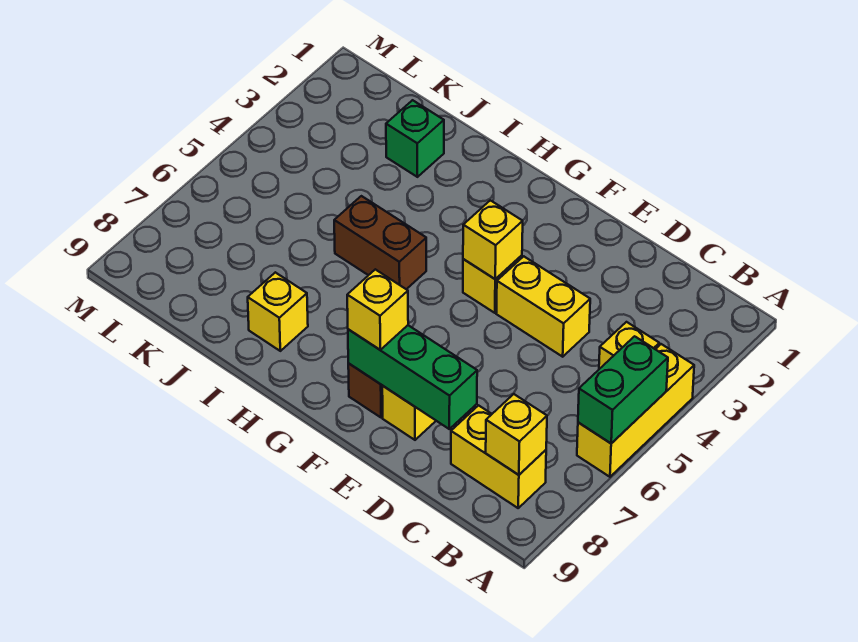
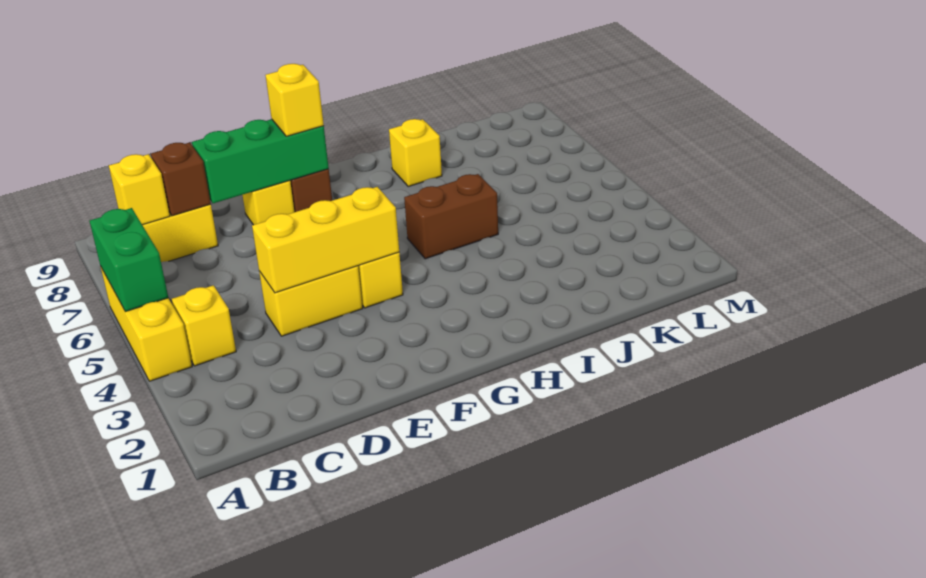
none -> brown brick C8 level 2
yellow brick F4 level 2 -> yellow brick D4:F4 level 2
green brick J2 level 1 -> none

